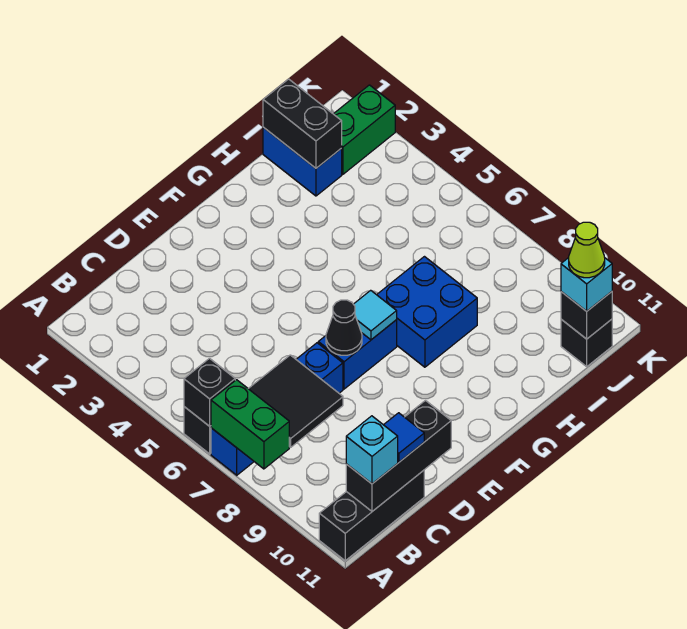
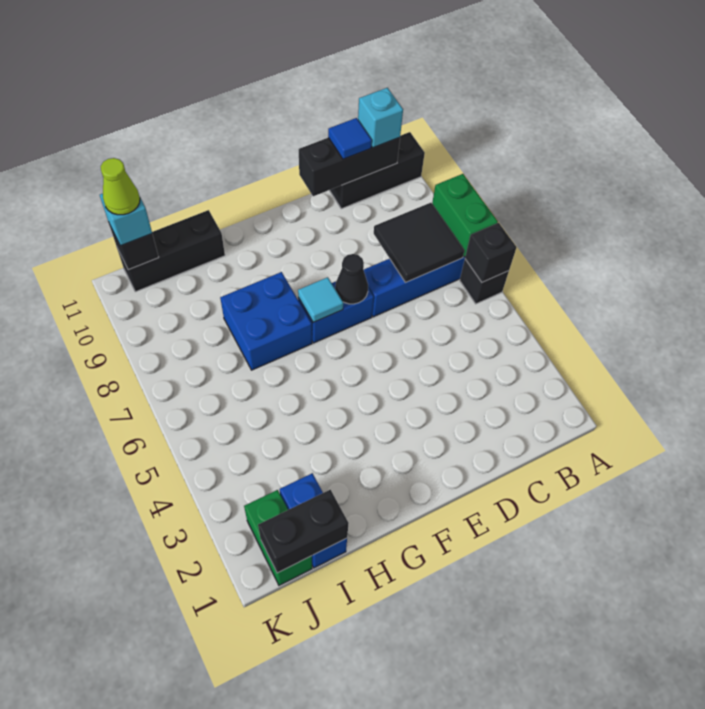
black brick I1:I2 level 2 -> black brick I1:J1 level 2
green brick J2:K2 level 1 -> green brick J1:J2 level 1
black brick J11 level 1 -> black brick H11:J11 level 1

